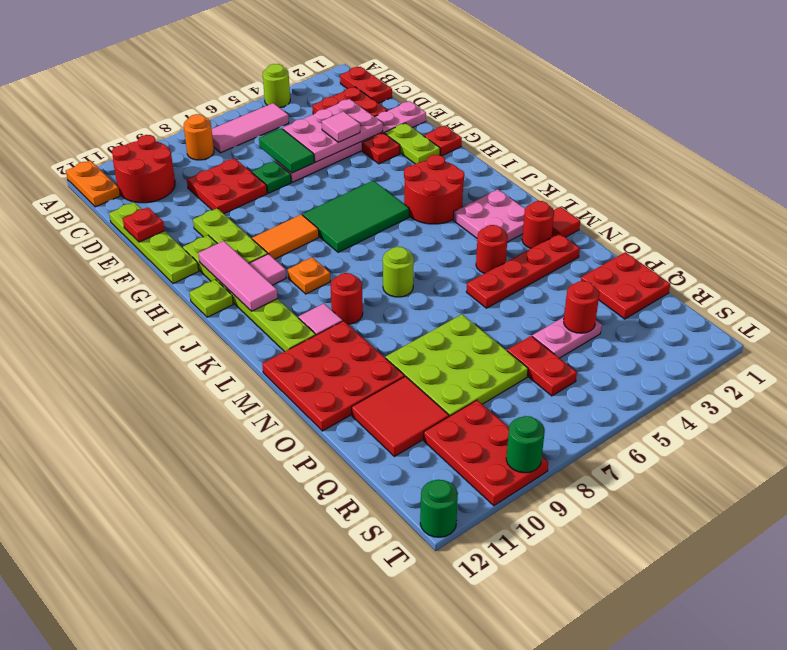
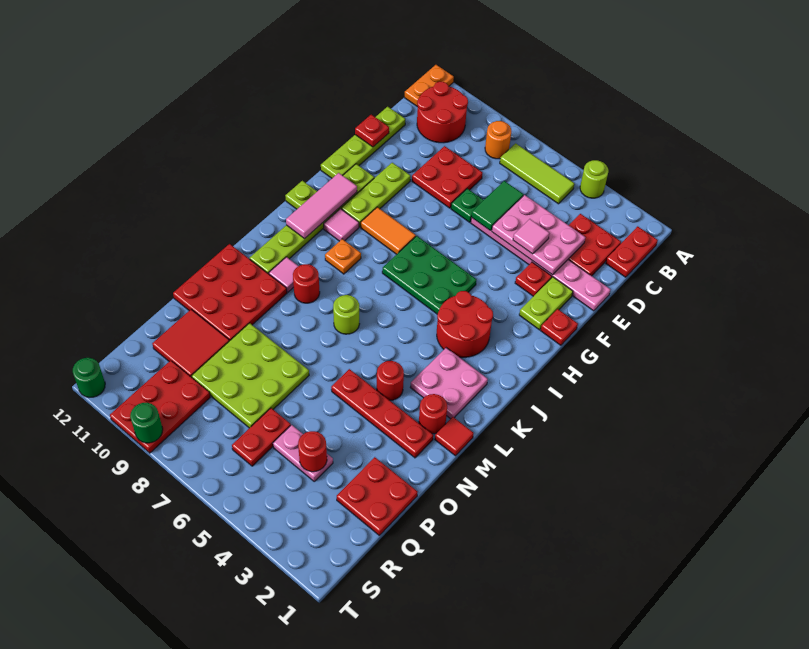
pink tile B5:B7 level 1 -> lime tile B5:B7 level 1
green tile H5:I7 level 1 -> green plate H5:I7 level 1

